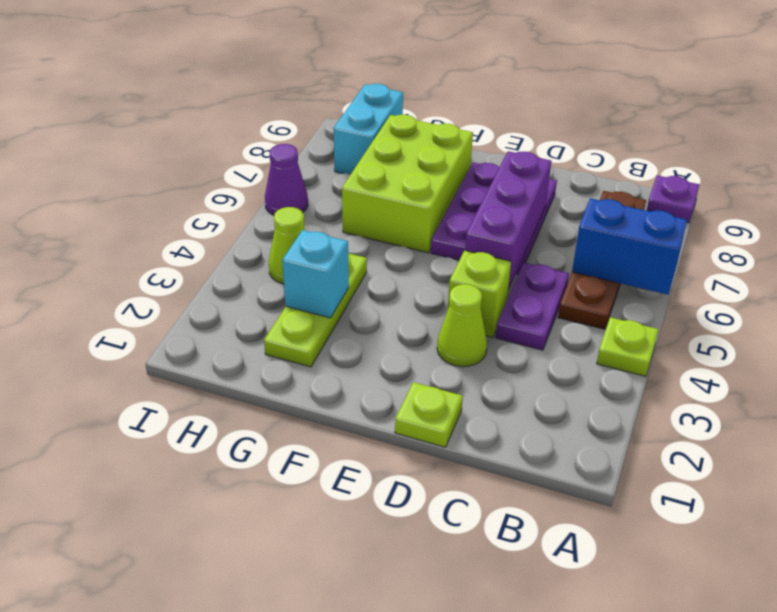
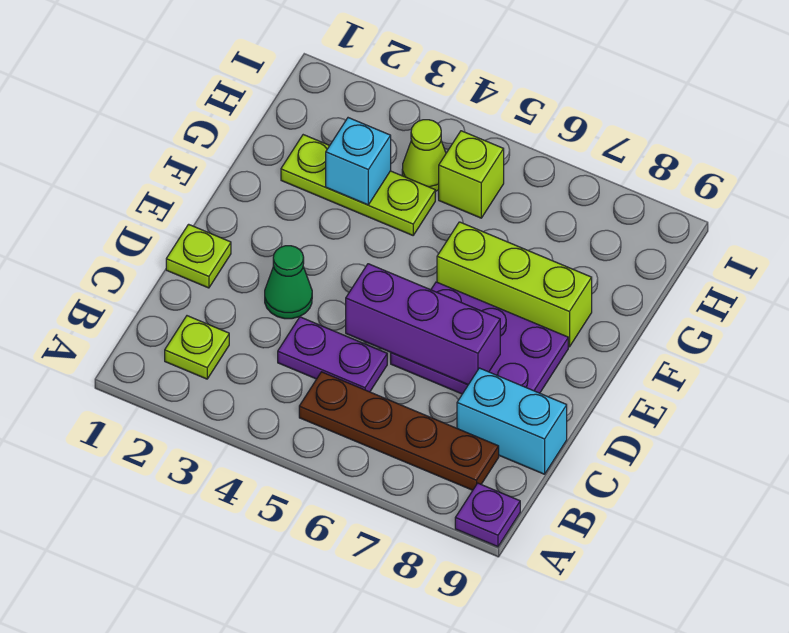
lime plate A4 level 1 -> lime plate B2 level 1
blue brick A6:B6 level 2 -> none
lime cone D3 level 1 -> green cone D3 level 1
lime brick D4 level 1 -> lime brick H5 level 1
lime brick F6:G8 level 1 -> lime brick F6:F8 level 1
cyan brick H8:H9 level 1 -> cyan brick C8:C9 level 1
purple cone I6 level 1 -> none

